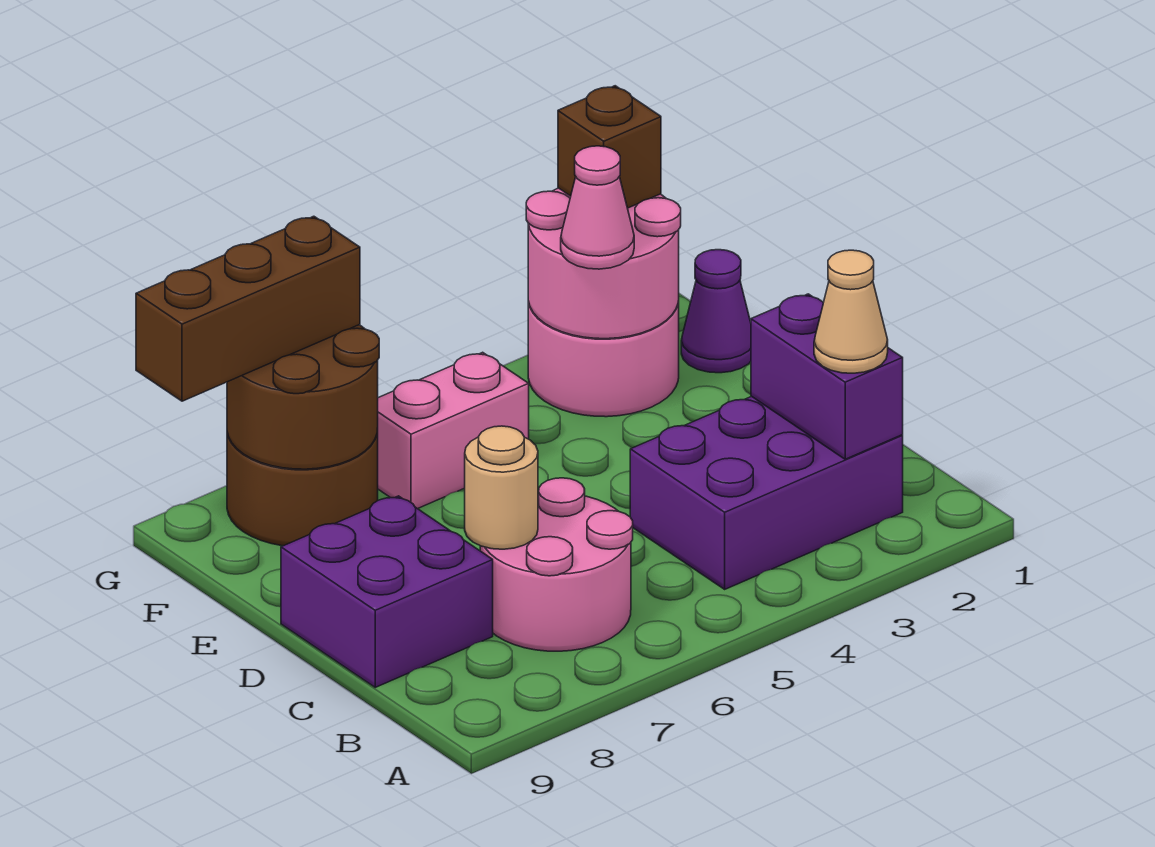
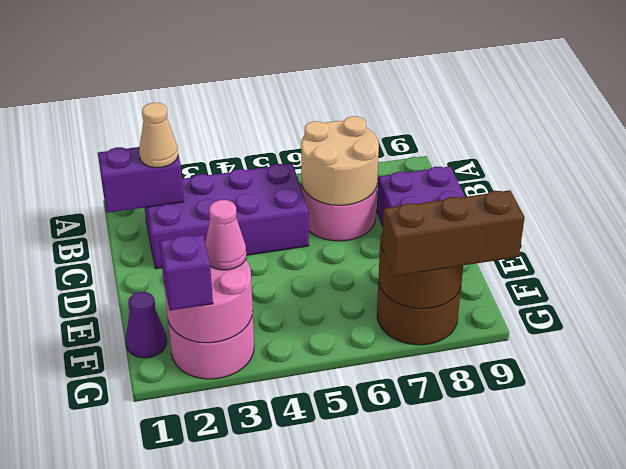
purple brick B2:C4 level 1 -> purple brick B2:C5 level 1
purple brick B2:C2 level 2 -> purple brick B1:B2 level 2
tan round brick C7 level 2 -> tan round brick B6:C7 level 2
pink brick F5:F6 level 1 -> none
brown brick G2 level 3 -> purple brick G2 level 3

